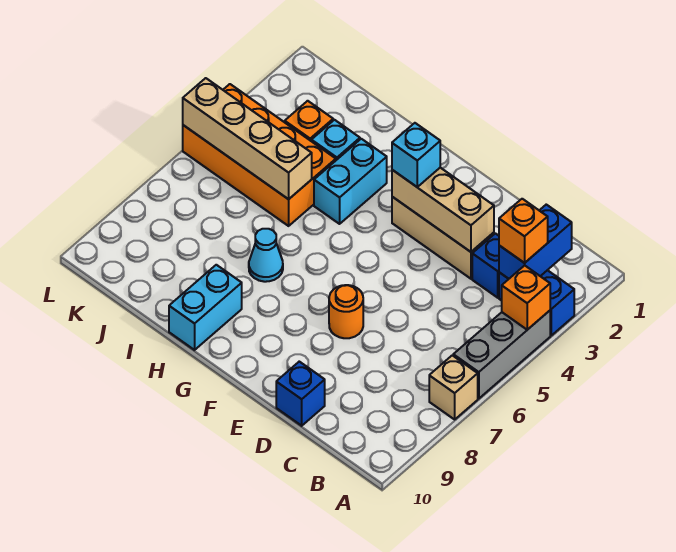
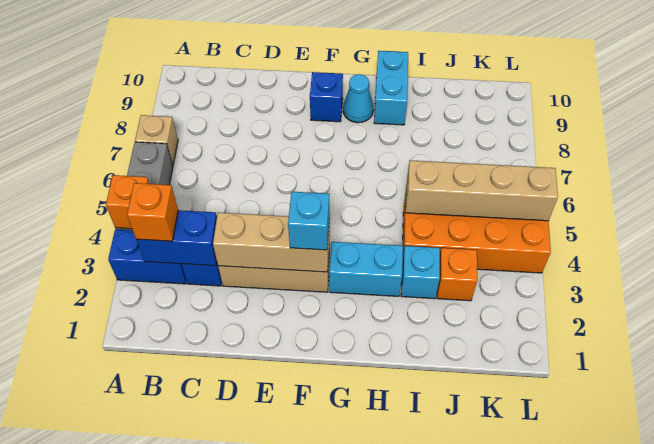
blue brick B2:B3 level 2 -> blue brick B3:C3 level 2
blue brick D10 level 1 -> blue brick F9 level 1
orange round brick E7 level 1 -> none
cyan brick H3:H4 level 1 -> cyan brick G3:H3 level 1
cyan cone H7 level 1 -> cyan cone G9 level 1

